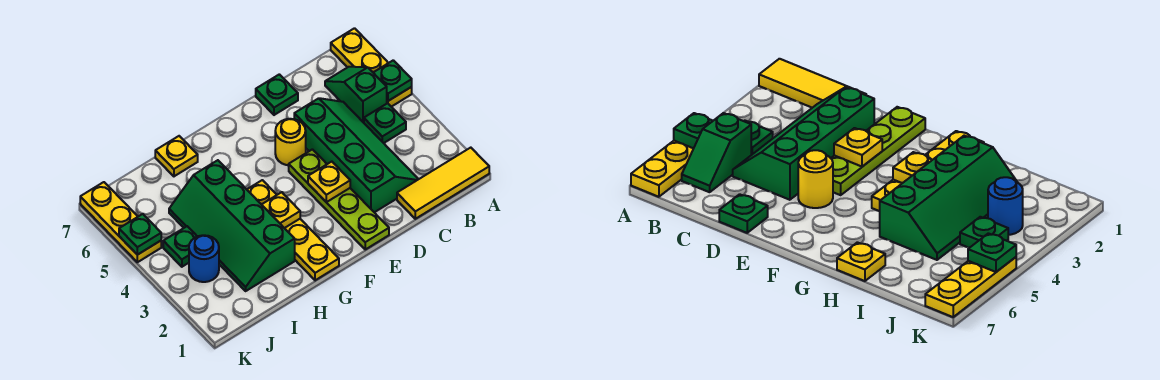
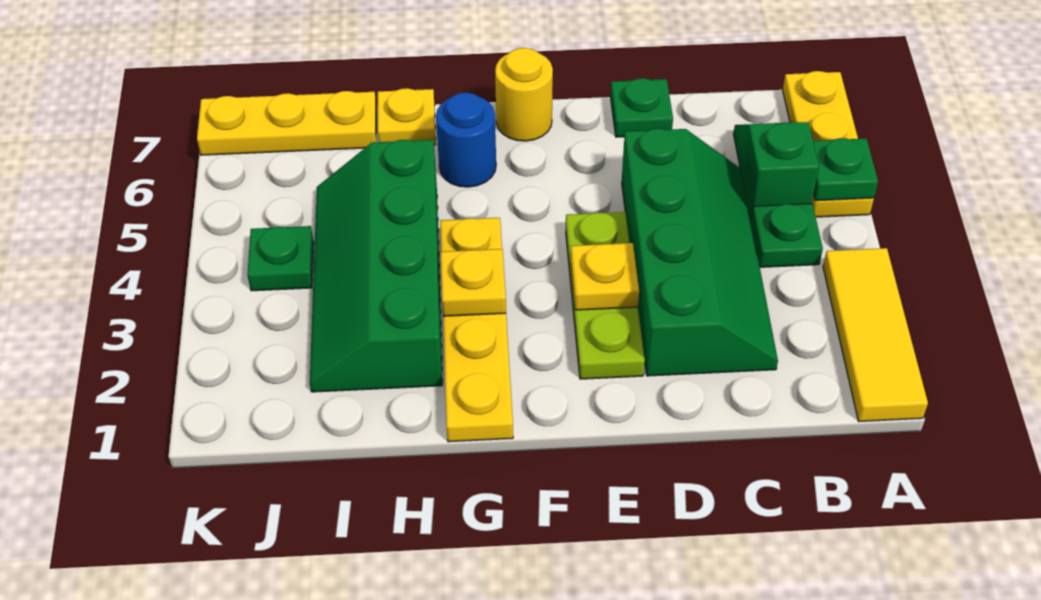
yellow tile A1:C1 level 1 -> yellow tile A1:A3 level 1
lime plate E1:E4 level 1 -> lime plate E2:E4 level 1
yellow round brick E5 level 1 -> yellow round brick F7 level 1
blue round brick J3 level 1 -> blue round brick G6 level 1
yellow plate K5:K7 level 1 -> yellow plate I7:K7 level 1
green plate K5 level 2 -> none

